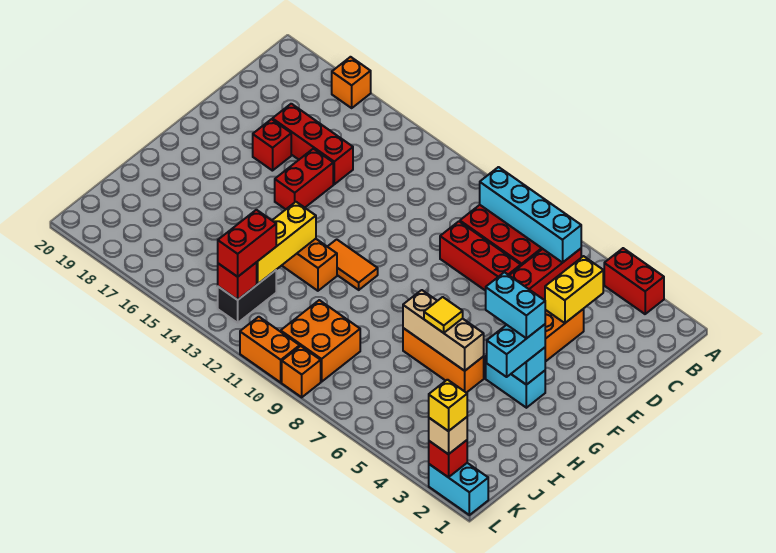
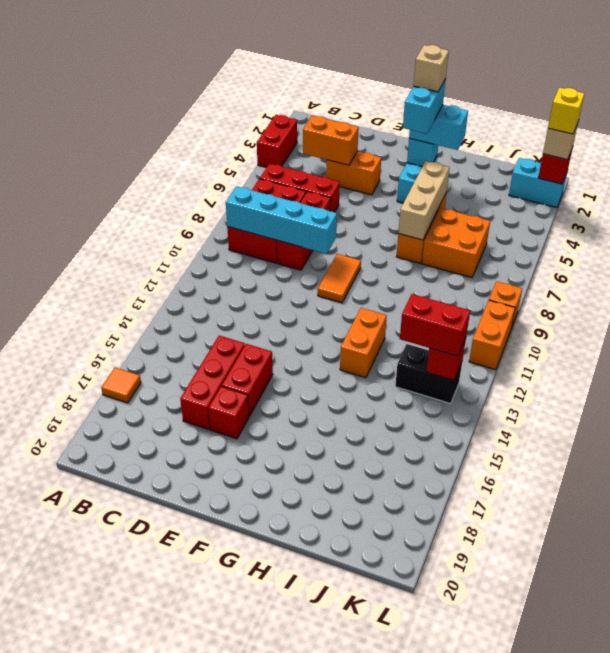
orange brick A17 level 1 -> orange tile A17 level 1
cyan brick B6:B9 level 2 -> cyan brick B9:E9 level 2
yellow brick C4:D4 level 2 -> orange brick C4:D4 level 2
red brick E15:F15 level 1 -> red brick E15:E16 level 1
none -> tan brick G3 level 5
orange tile G11:G12 level 1 -> orange tile F9:F10 level 1
yellow tile H6 level 3 -> none
yellow brick H13:J13 level 2 -> none
orange brick J9:K10 level 1 -> orange brick I6:J7 level 1
cyan brick L1:L2 level 1 -> cyan brick K2:L2 level 1

